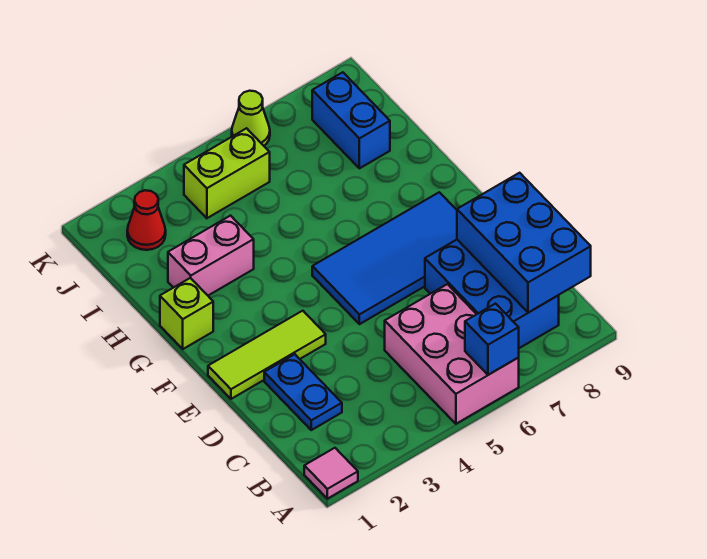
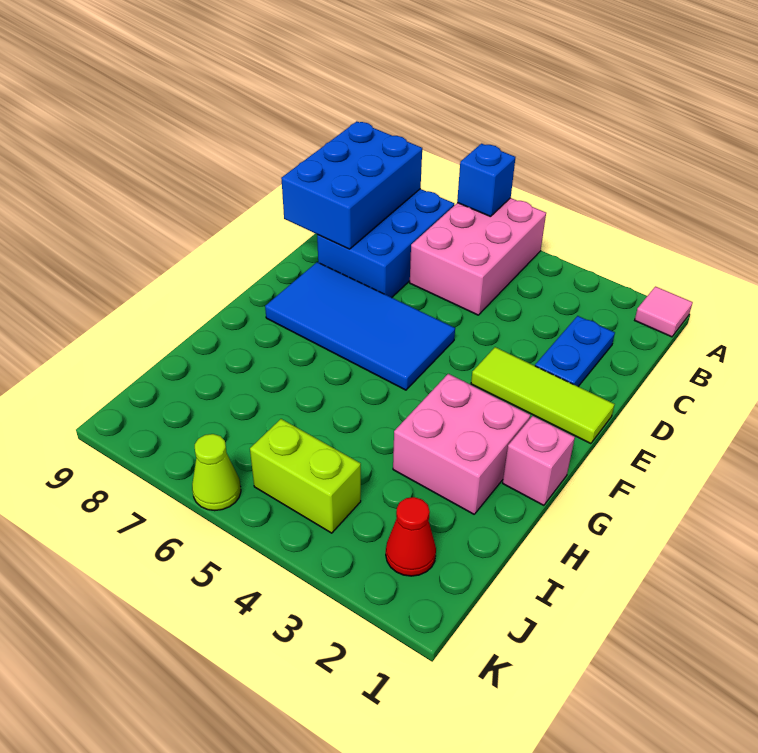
lime brick G1 level 1 -> pink brick G1 level 1
pink brick H2:H3 level 1 -> pink brick G2:H3 level 1
blue brick I8:J8 level 1 -> none

